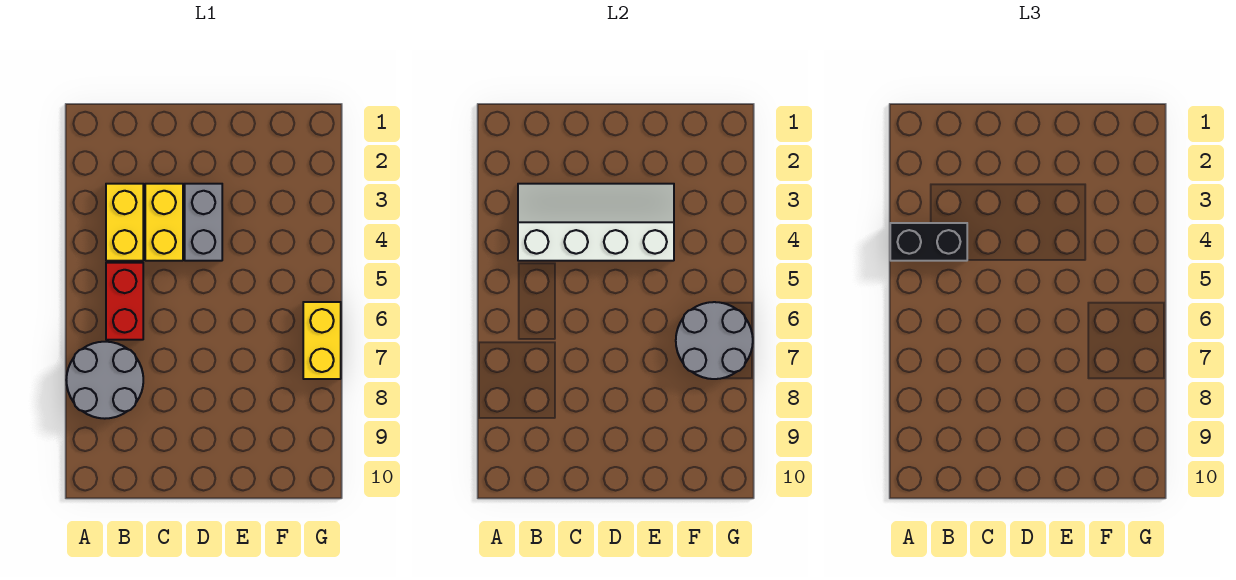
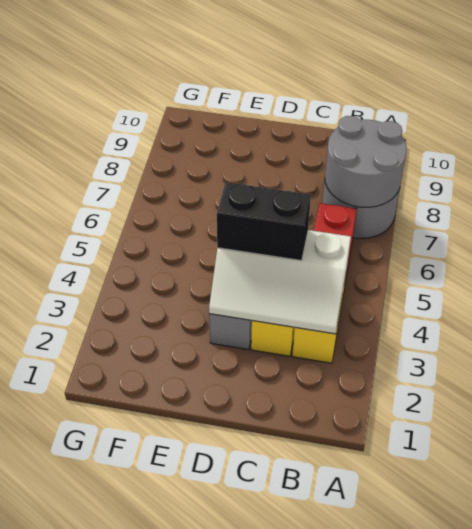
black brick A4:B4 level 3 -> black brick C4:D4 level 3
white slope B3:E4 level 2 top 4 -> white slope B3:D4 level 2 top 4
grey round brick F6:G7 level 2 -> grey round brick A7:B8 level 2
yellow brick G6:G7 level 1 -> none

